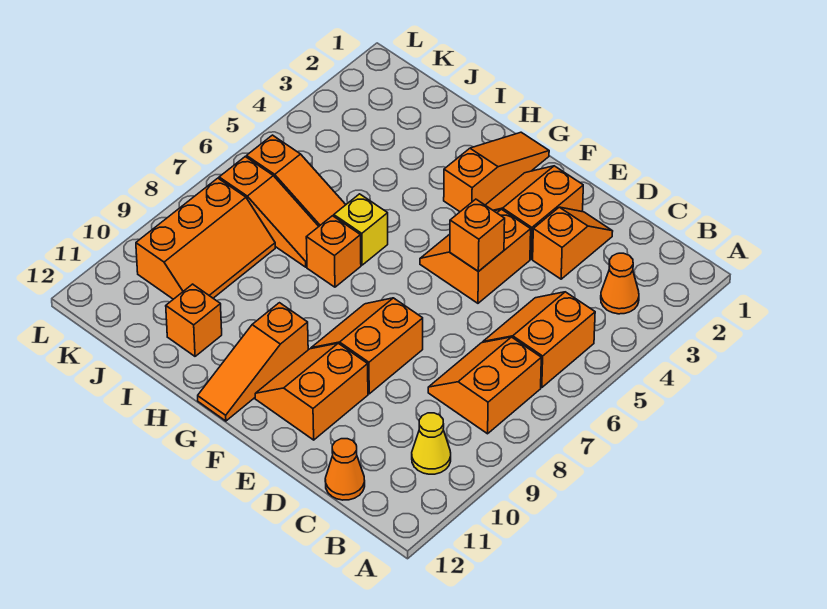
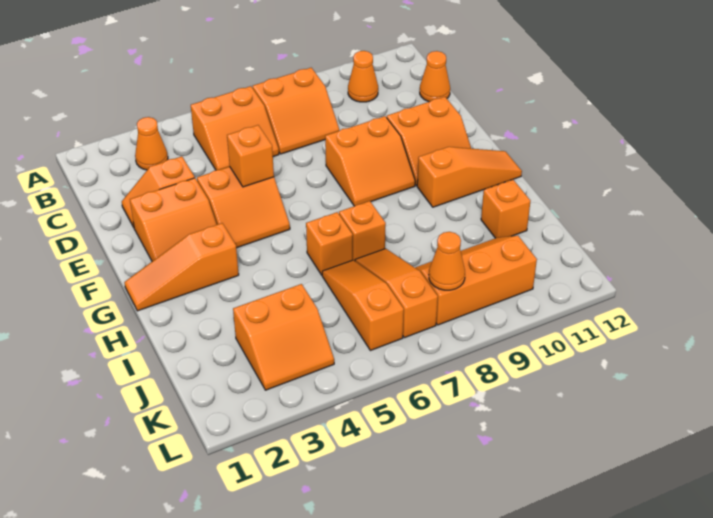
yellow cone B10 level 1 -> orange cone B10 level 1
yellow brick H6 level 1 -> orange brick H6 level 1
none -> orange slope J3:K4 level 1 top J
none -> orange cone K8 level 2

